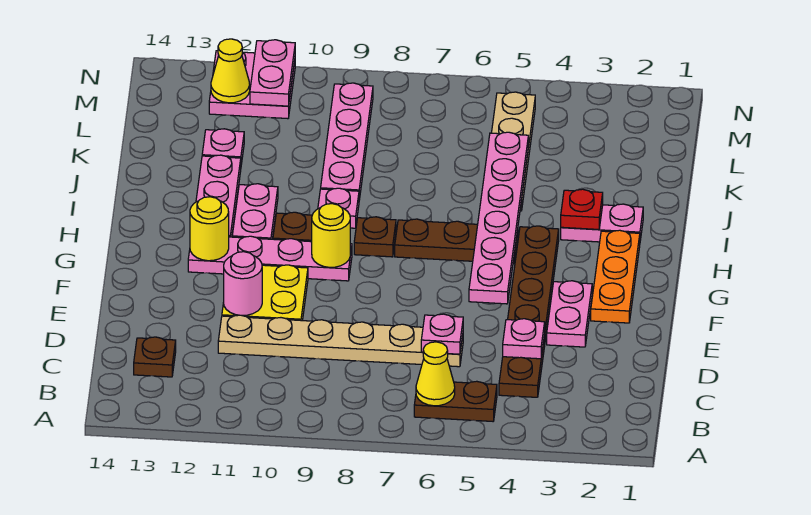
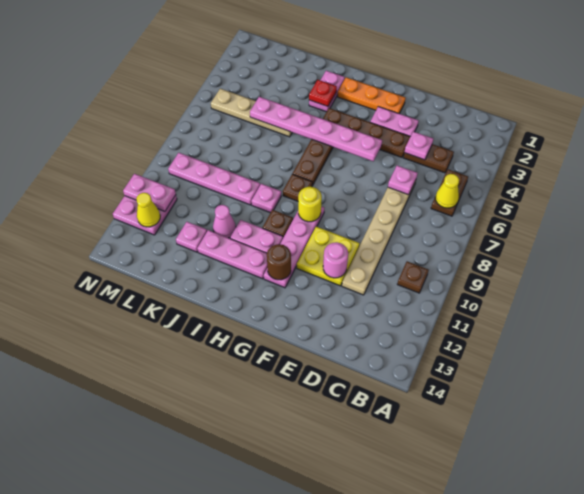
brown plate C13 level 1 -> brown plate B10 level 1
yellow round brick G12 level 2 -> brown round brick G12 level 2
none -> pink cone J11 level 1

